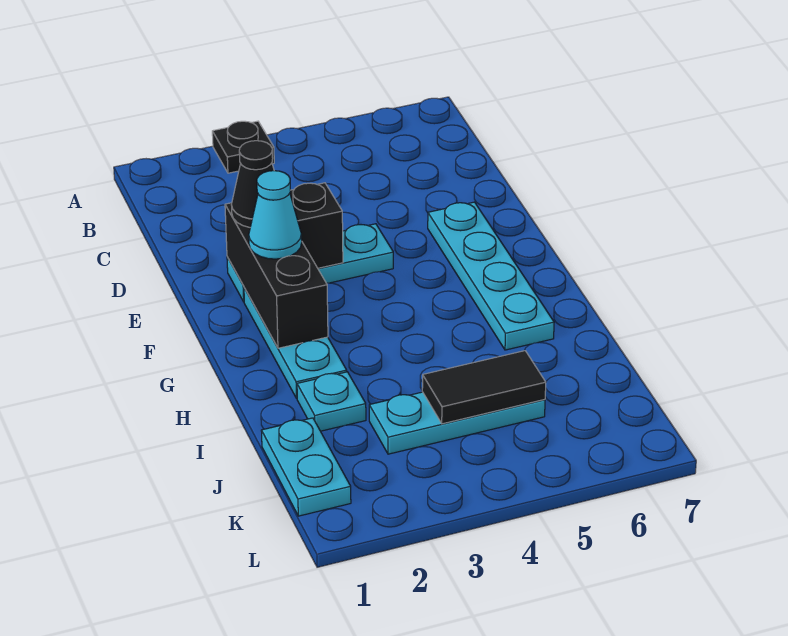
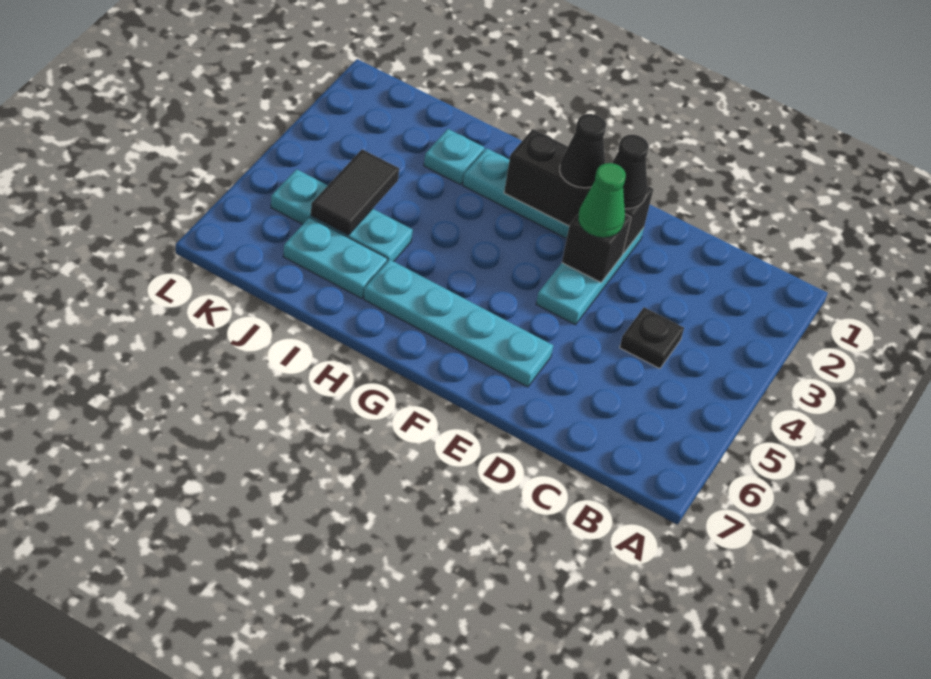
black plate A3 level 1 -> black plate C4 level 1
none -> green cone E3 level 3
cyan cone F2 level 3 -> black cone F2 level 3
cyan plate J1:K1 level 1 -> cyan plate I6:J6 level 1
cyan plate J3:J5 level 1 -> cyan plate I5:K5 level 1

